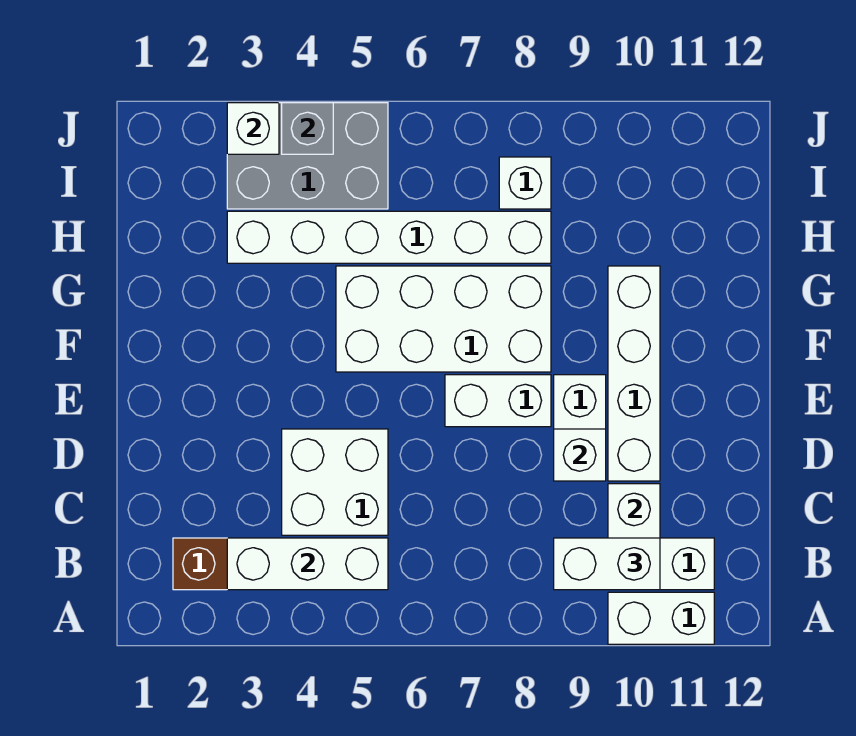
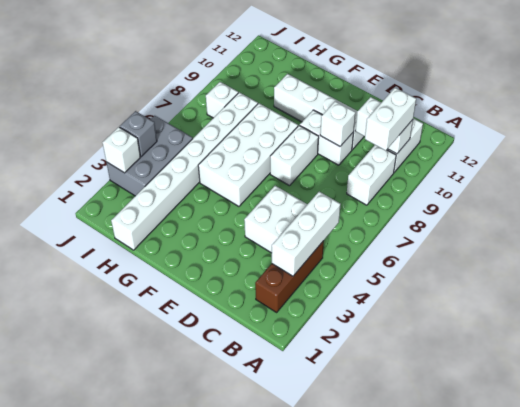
white brick A10:A11 level 1 -> white brick B8:B9 level 1
white brick H3:H8 level 1 -> white brick H1:H8 level 1

